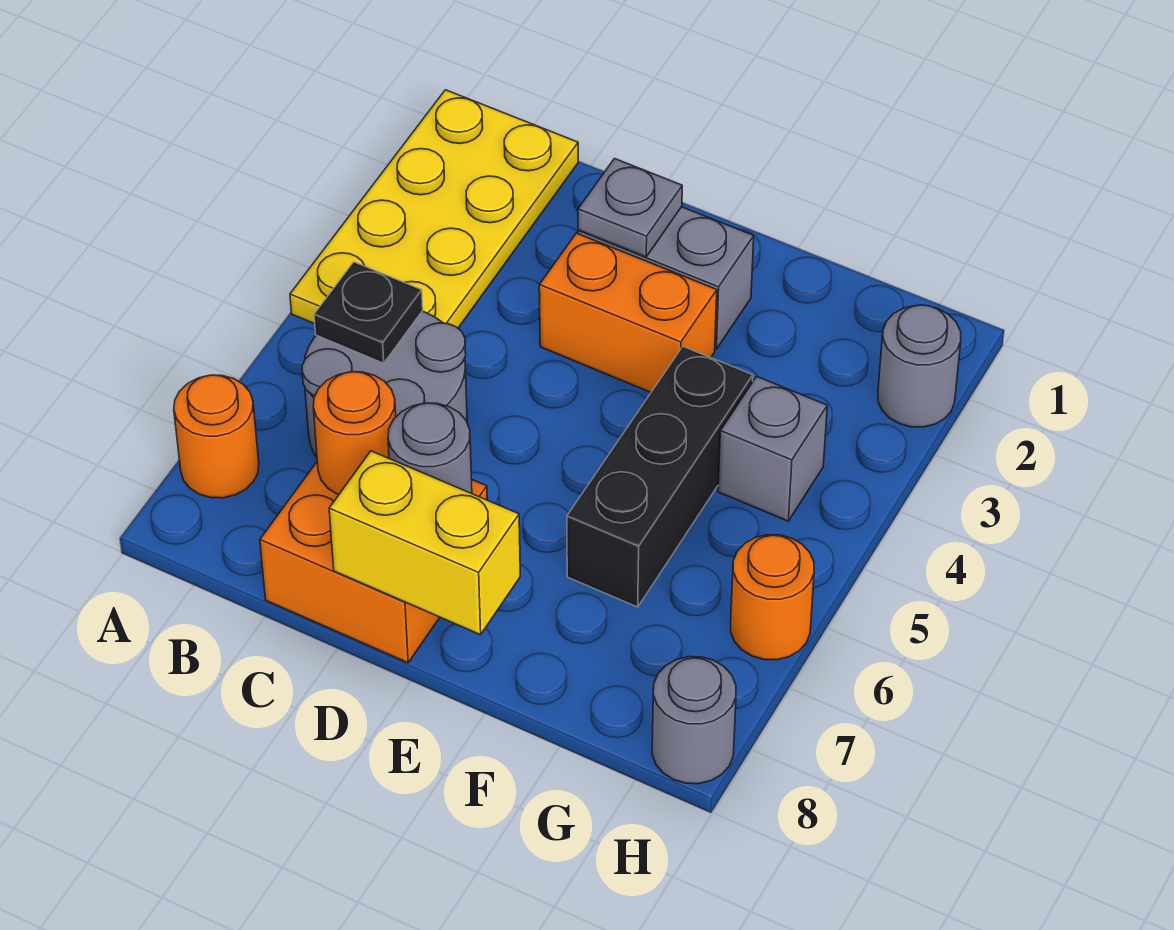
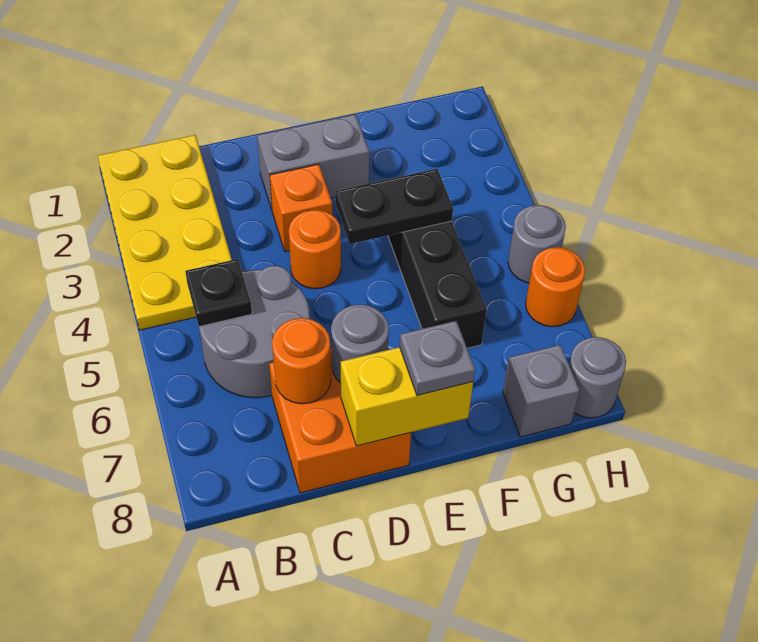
orange round brick A7 level 1 -> orange round brick D4 level 1
grey plate D2 level 2 -> grey plate E8 level 3
orange brick D3:E3 level 1 -> orange brick D3 level 1
none -> black plate E4:F4 level 2
grey brick G4 level 1 -> grey brick G8 level 1
grey round brick H2 level 1 -> grey round brick H5 level 1

